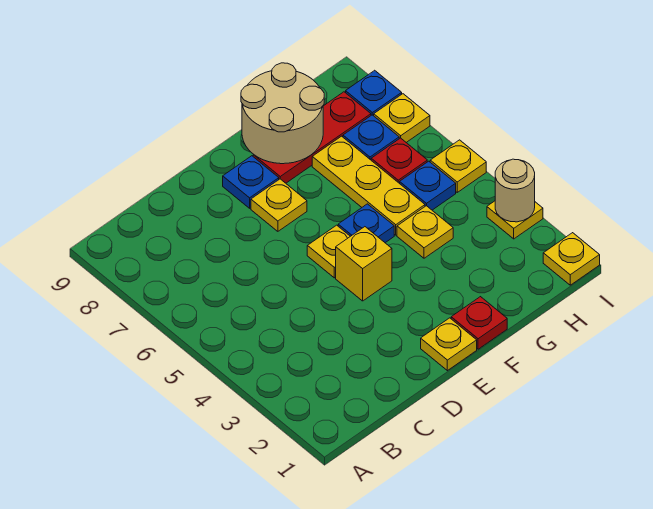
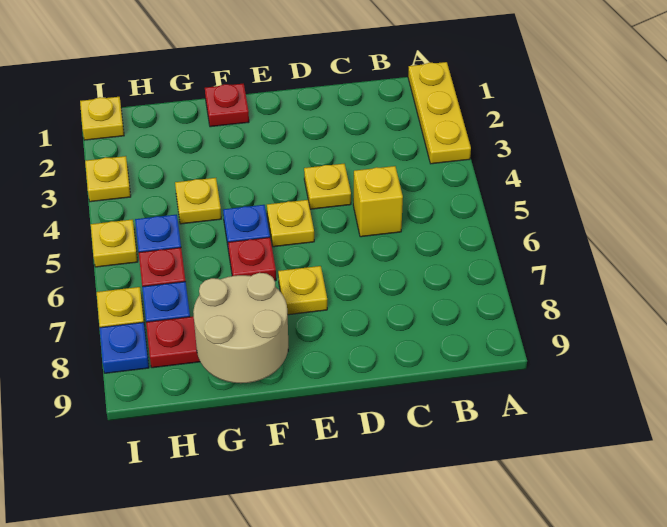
yellow plate E1 level 1 -> yellow plate D4 level 1
yellow brick E4 level 1 -> yellow brick C5 level 1
blue plate E8 level 1 -> none
none -> red plate F6 level 1
yellow plate G5:G7 level 1 -> yellow plate A1:A3 level 1
tan round brick I3 level 2 -> none

